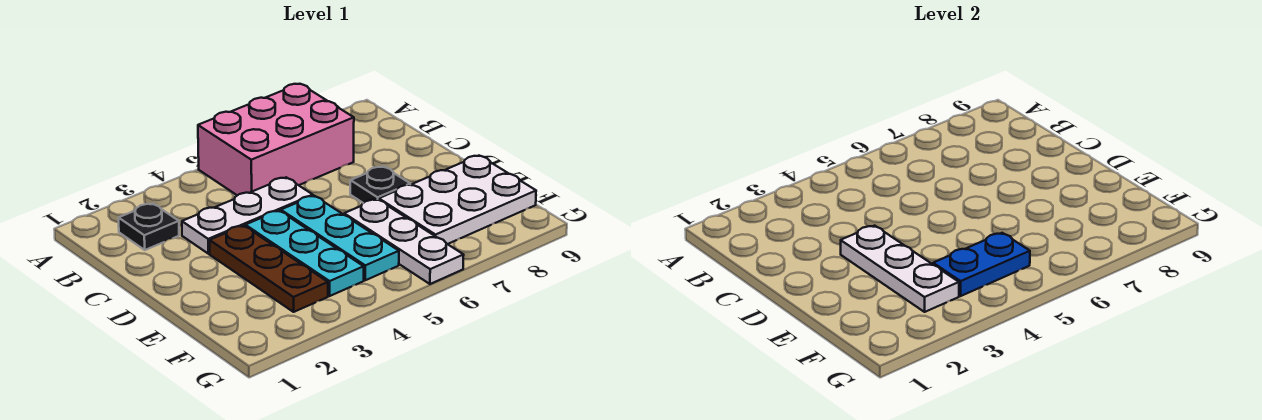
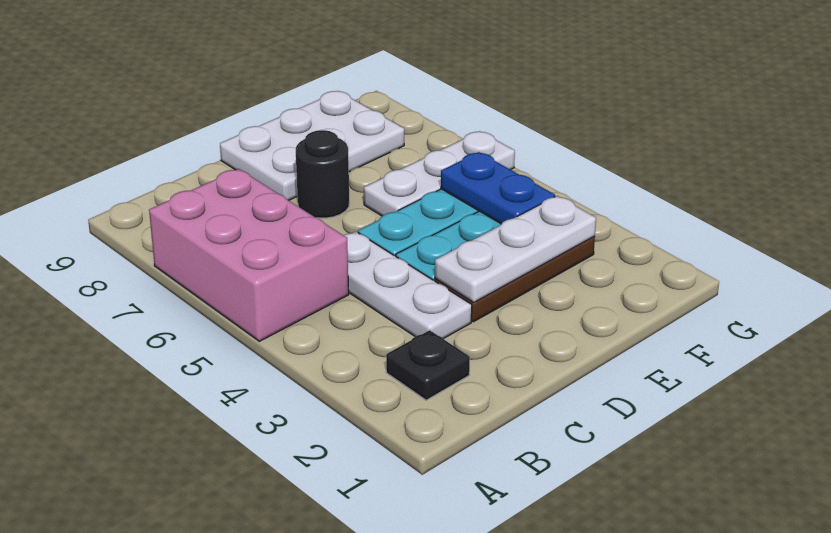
black plate D7 level 1 -> black round brick D7 level 1
white plate E7:F9 level 1 -> white plate D8:F9 level 1

